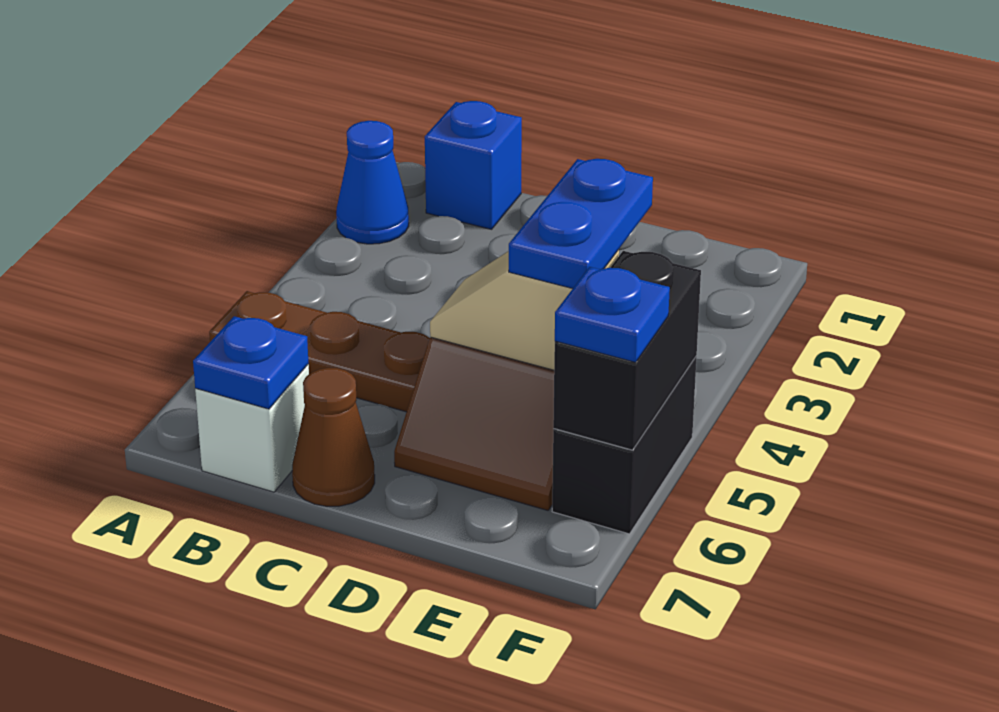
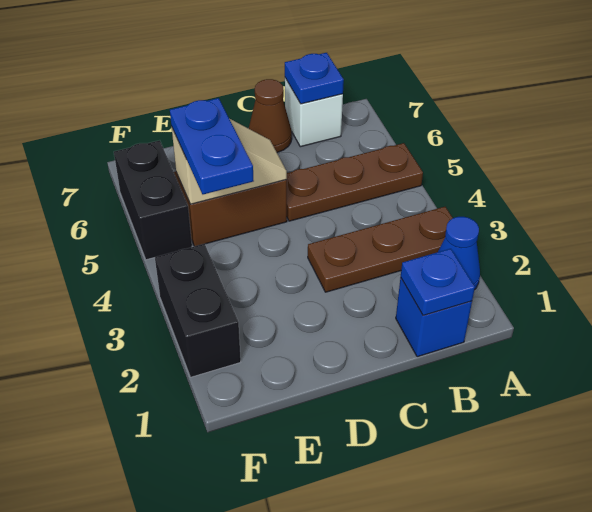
none -> brown plate A3:C3 level 1
black brick F5:F6 level 2 -> black brick F2:F3 level 1
blue plate F6 level 3 -> blue plate B1 level 2

